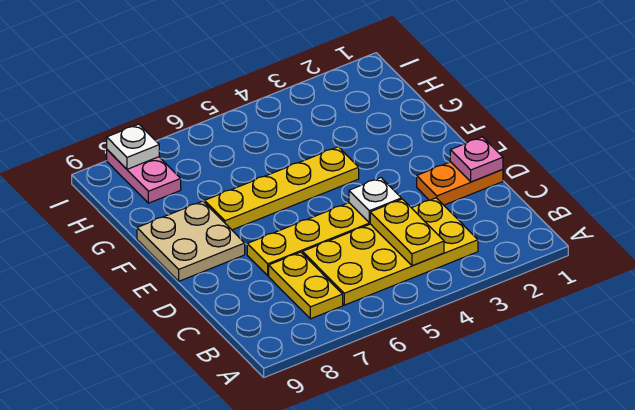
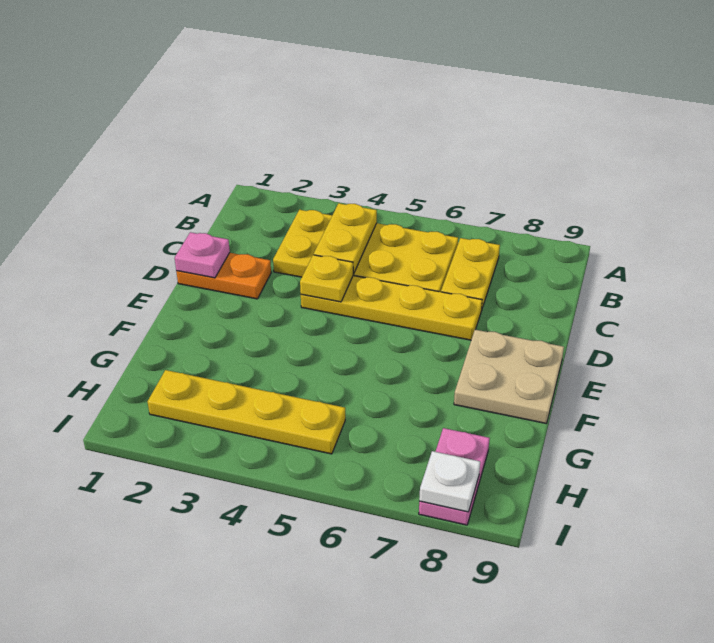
white plate D4 level 2 -> yellow plate D4 level 2
yellow plate F4:F7 level 1 -> yellow plate H2:H5 level 1

